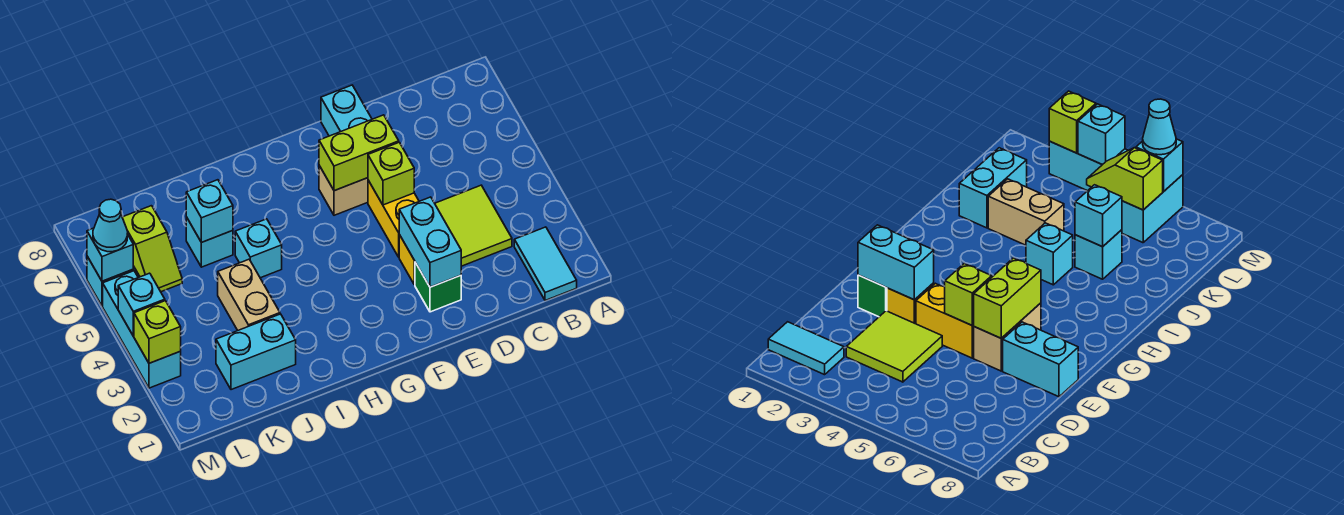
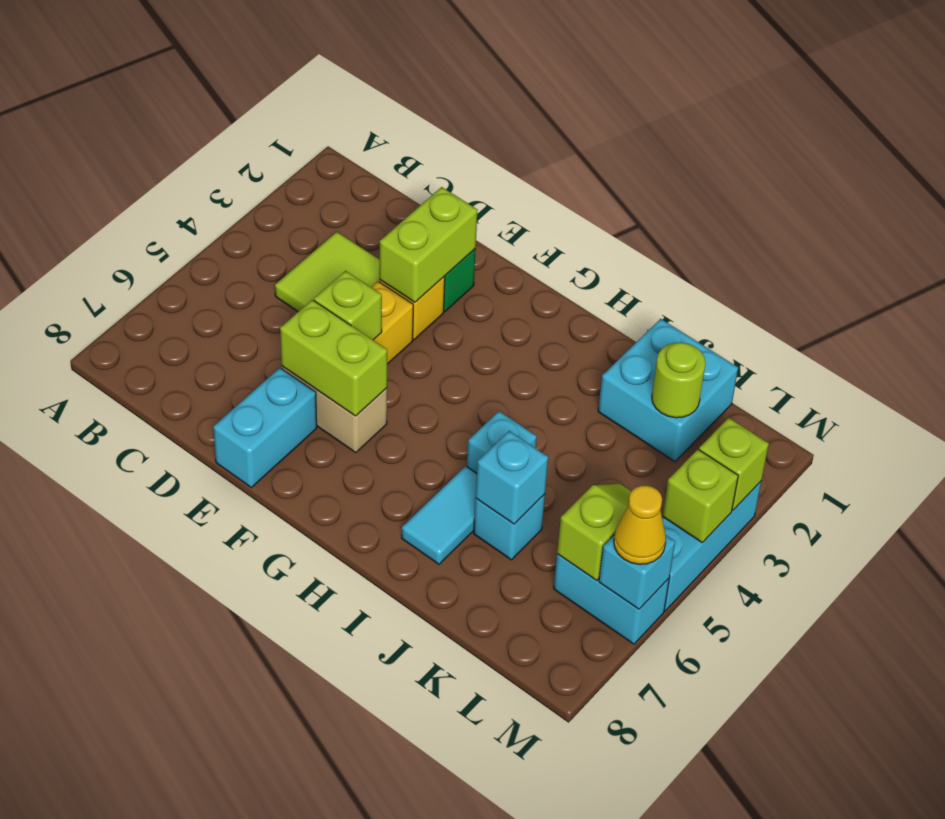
cyan tile B1:B2 level 1 -> cyan tile I6:I7 level 1
cyan brick E2:E3 level 2 -> lime brick E2:E3 level 2
cyan brick J2:K2 level 1 -> cyan brick J1:K2 level 1
tan brick J3:J4 level 1 -> none
none -> lime round brick K2 level 2
cyan brick M4 level 2 -> lime brick M4 level 2
cyan cone M6 level 3 -> yellow cone M6 level 3

